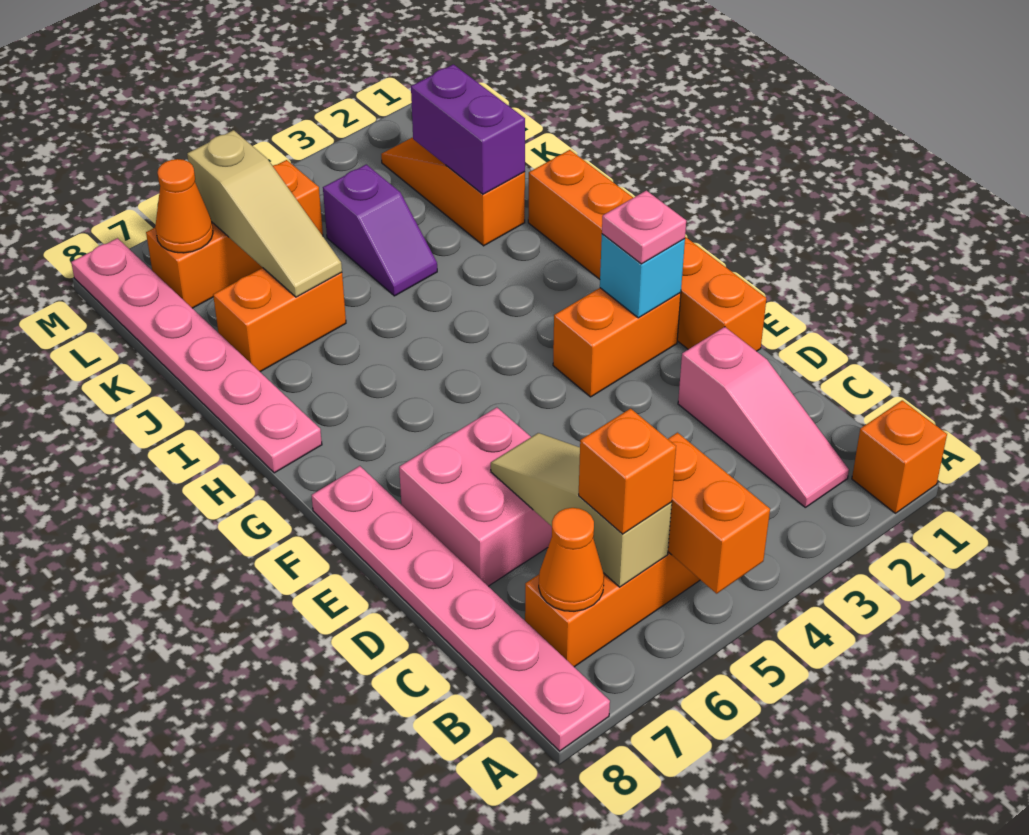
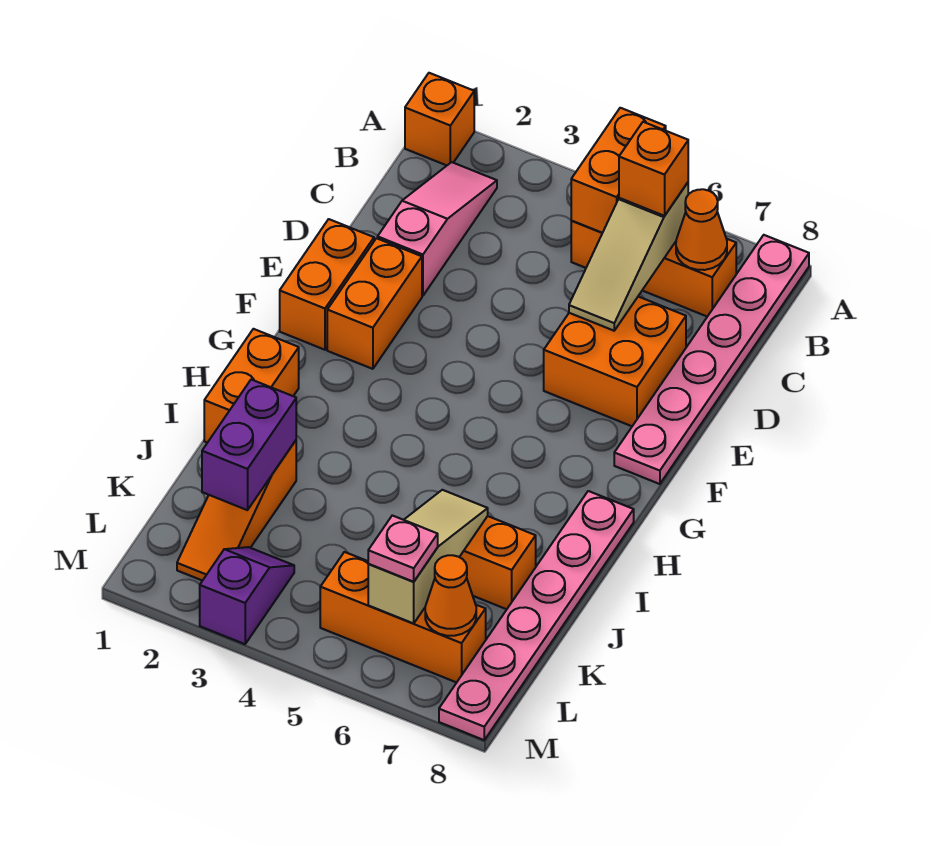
pink brick D6:E7 level 1 -> orange brick D6:E7 level 1
orange brick F2:F3 level 1 -> orange brick E2:F2 level 1
cyan brick F2 level 2 -> none
pink plate F2 level 3 -> pink plate L6 level 3
purple slope J4:K4 level 1 top K -> purple slope L3:M3 level 1 top M

